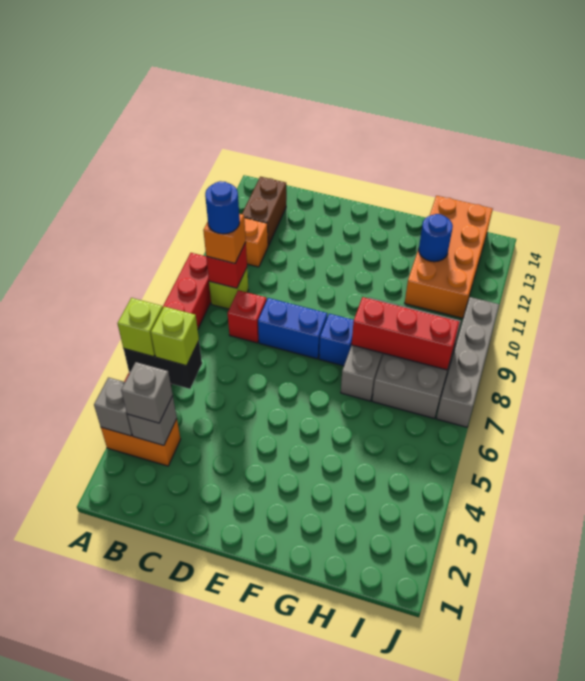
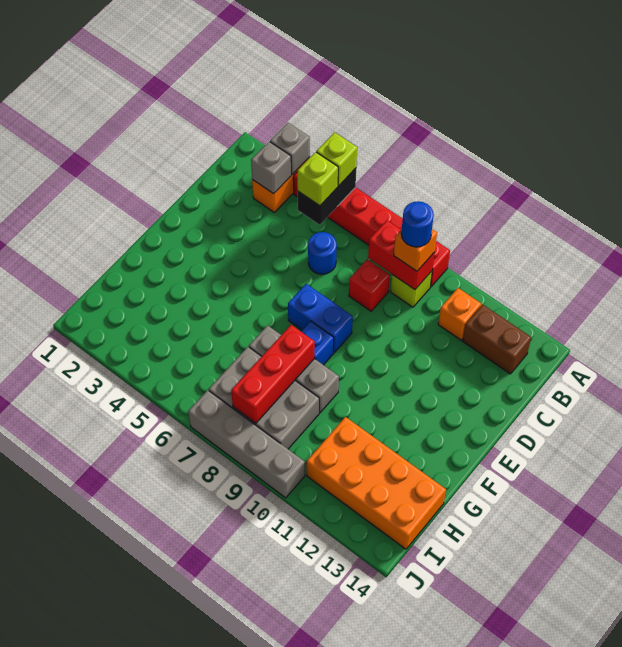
grey brick B3 level 3 -> none
red brick B9 level 2 -> red brick B8:B9 level 2
blue brick D8:E8 level 1 -> blue brick E7:E8 level 1
blue round brick H12 level 2 -> blue round brick C6 level 1

